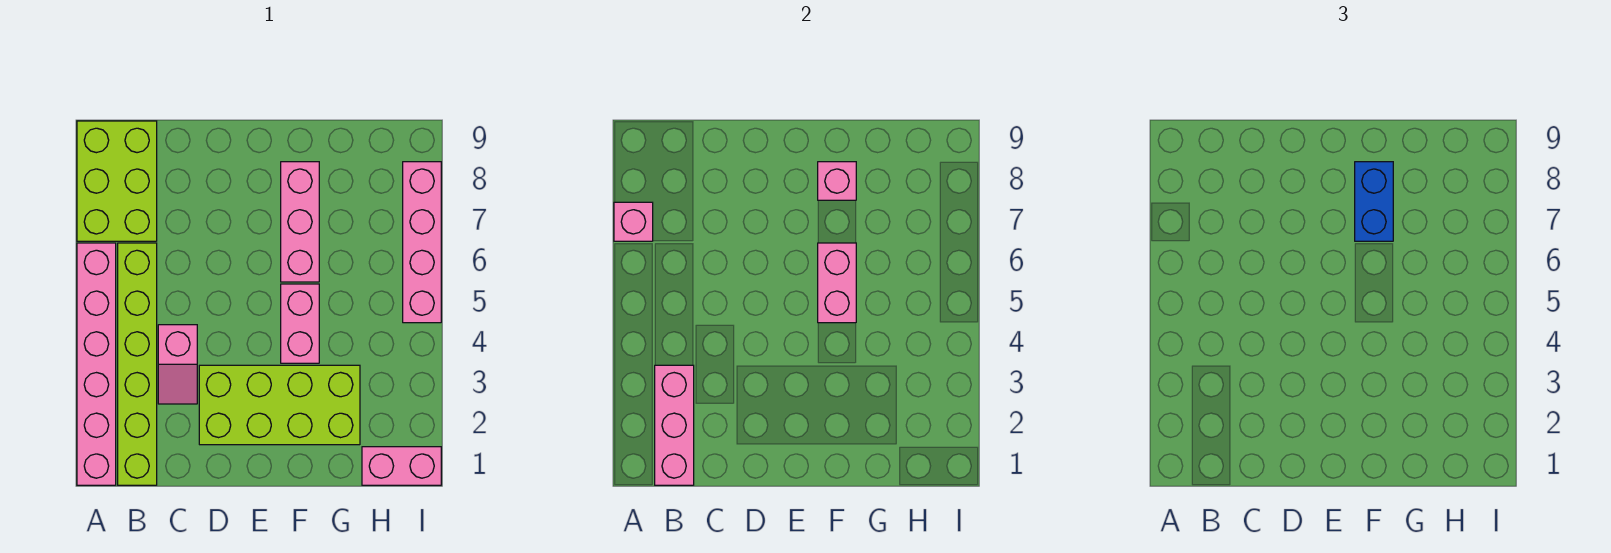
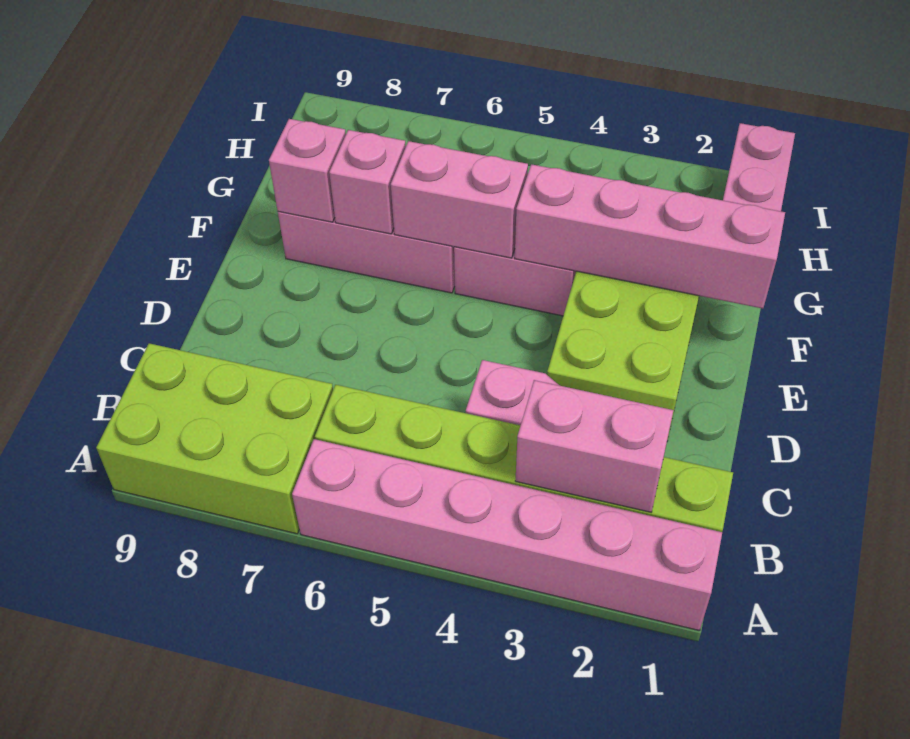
pink brick A7 level 2 -> pink brick F7 level 2
pink brick B1:B3 level 2 -> pink brick B2:B3 level 2
blue brick F7:F8 level 3 -> none
pink brick I5:I8 level 1 -> pink brick F1:F4 level 2

